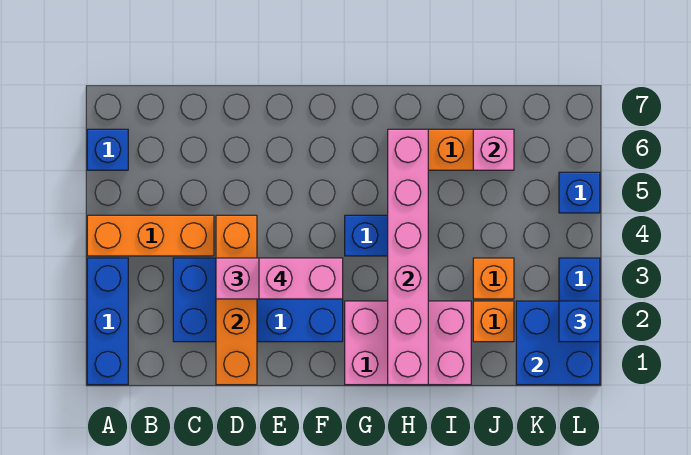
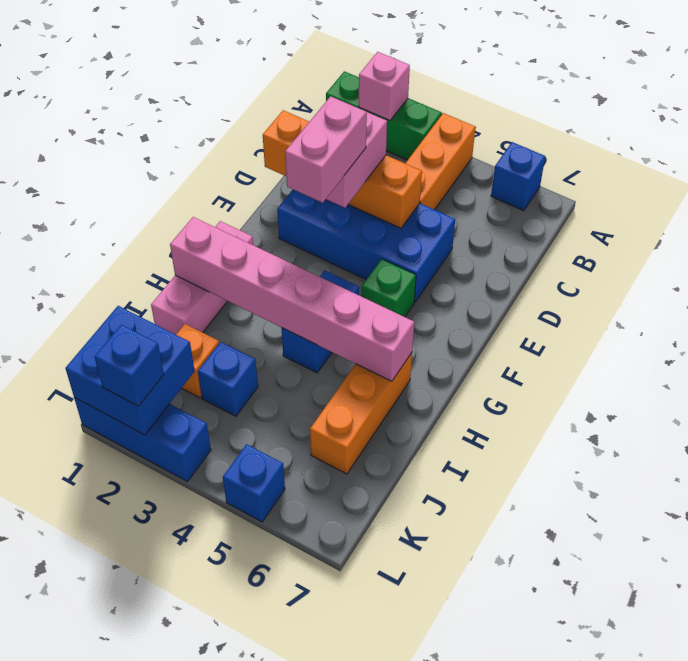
blue brick A1:A3 level 1 -> green brick A1:A3 level 1
blue brick C2:F3 level 1 -> blue brick D2:E5 level 1
none -> green brick F5 level 1
pink brick G1:I2 level 1 -> pink brick G1:I1 level 1
orange brick J3 level 1 -> blue brick J3 level 1
pink brick J6 level 2 -> pink brick A2 level 2

